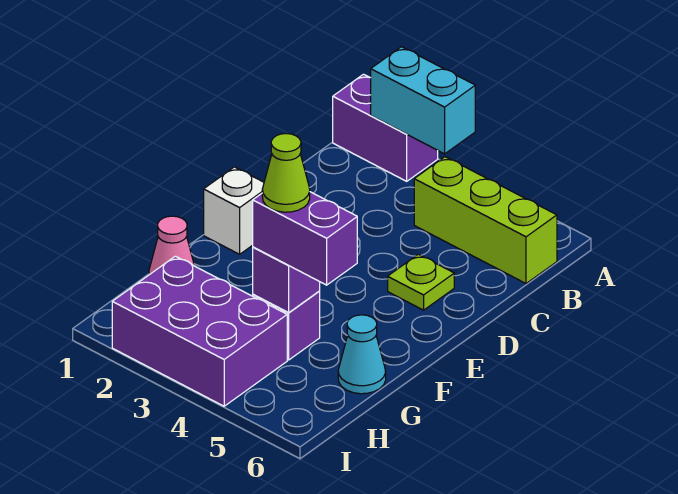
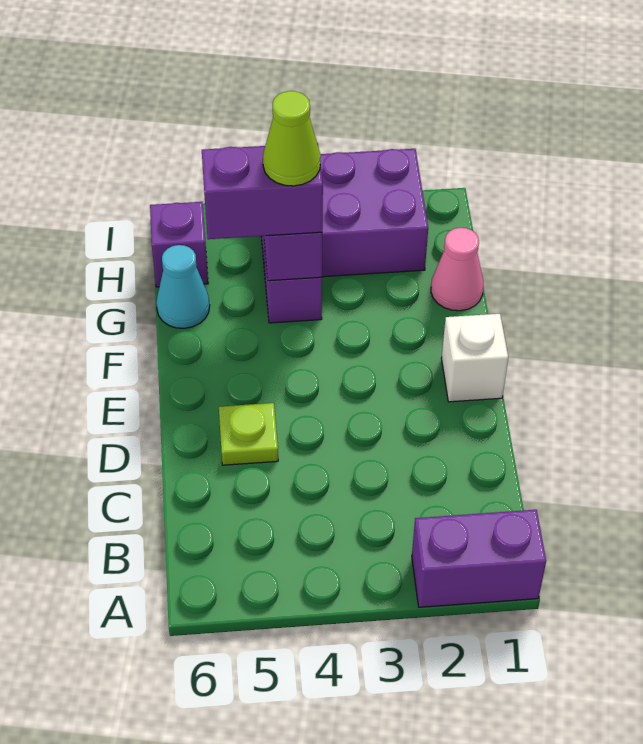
cyan brick A2:A3 level 2 -> none
lime brick B4:B6 level 1 -> none
none -> purple brick H6 level 1

